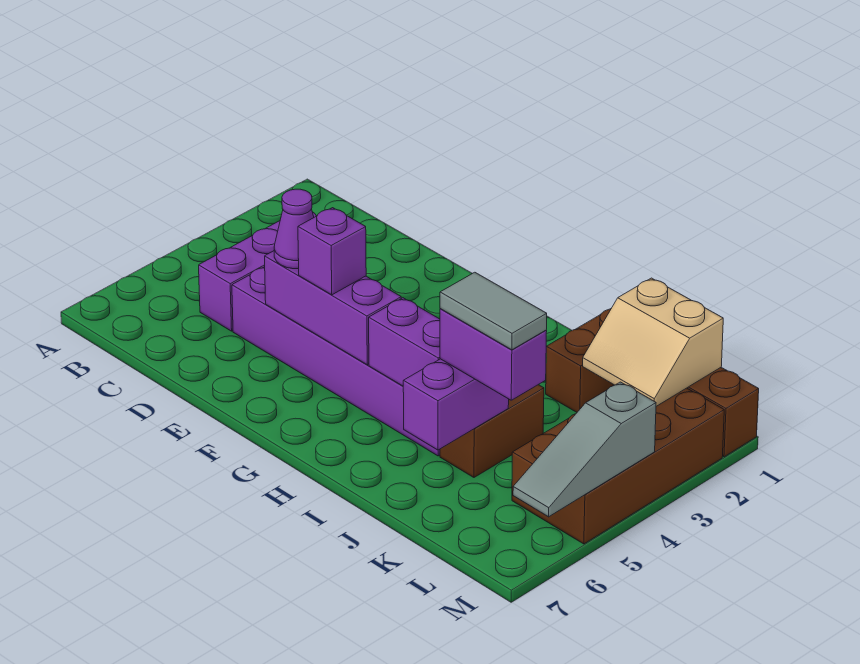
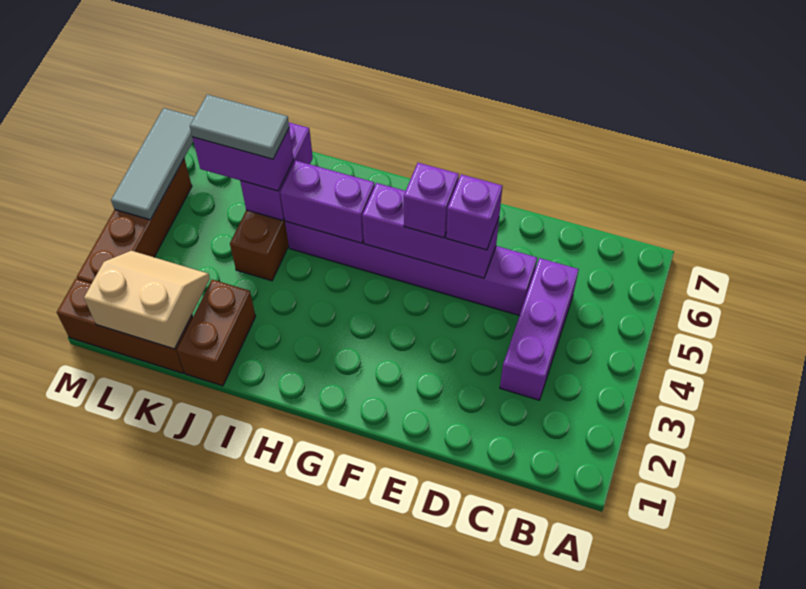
purple cone E5 level 3 -> purple brick E5 level 3
brown brick L2:M5 level 1 -> brown brick M2:M5 level 1
grey slope M4:M6 level 2 top 4 -> grey tile M4:M6 level 2

